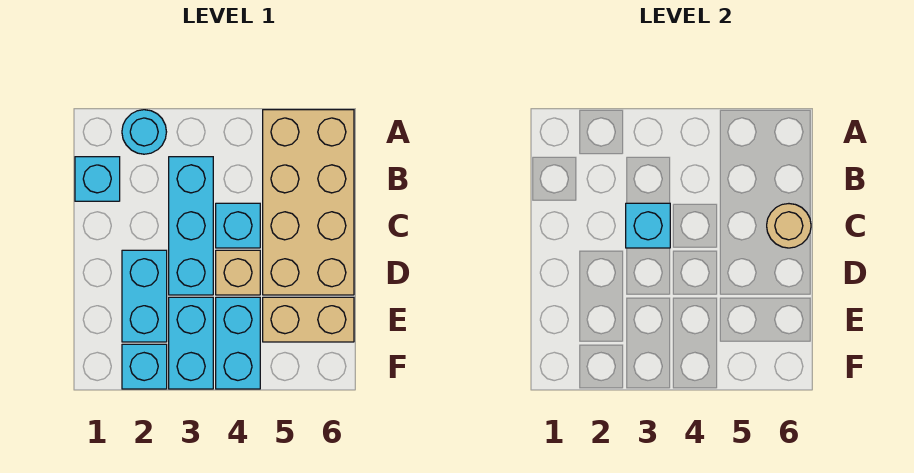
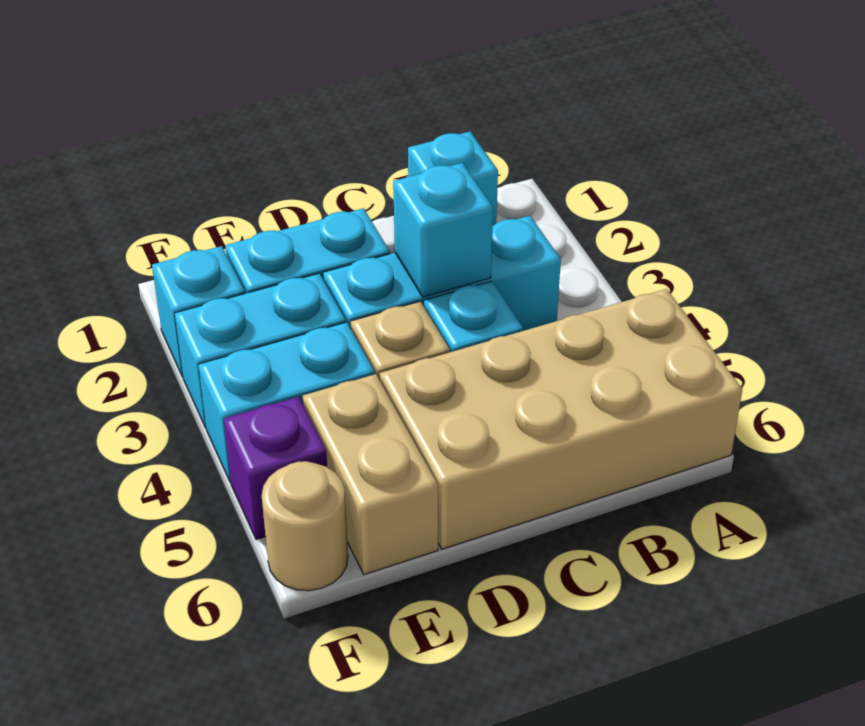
cyan round brick A2 level 1 -> none
tan round brick C6 level 2 -> tan round brick F6 level 1
none -> purple brick F5 level 1

